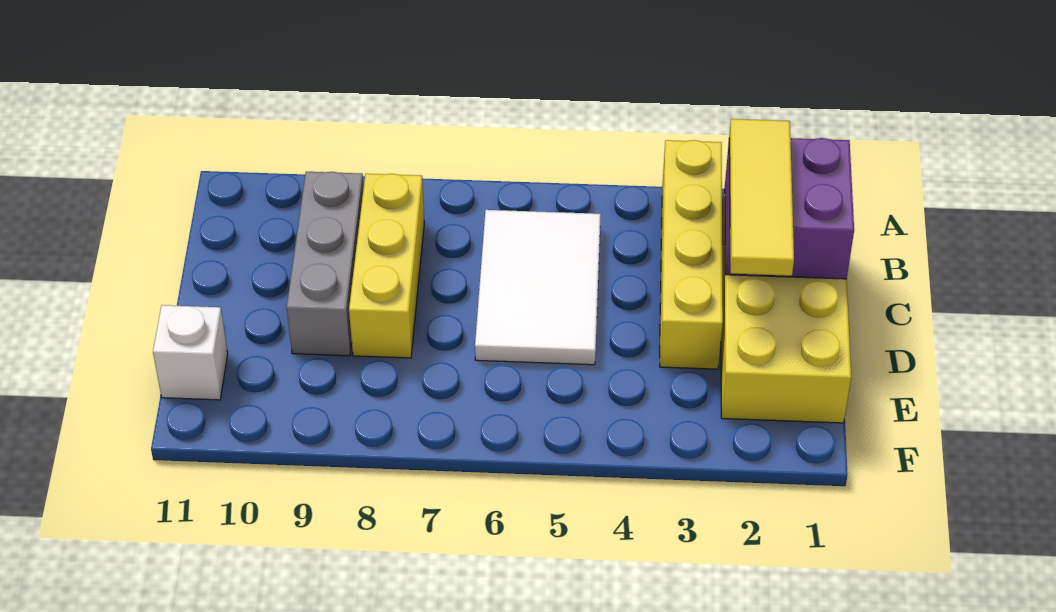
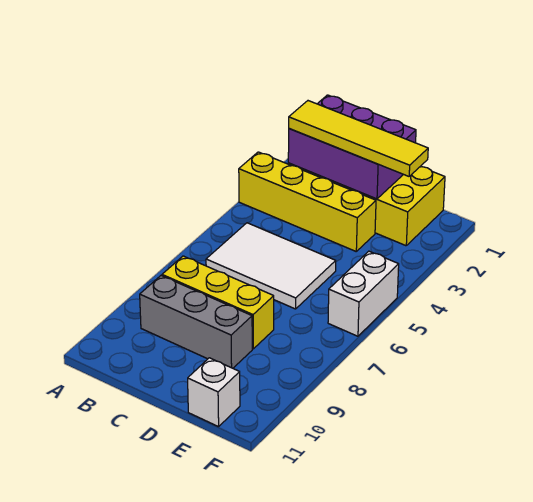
purple brick B1:C2 level 2 -> purple brick B1:D2 level 2
yellow tile B2:D2 level 3 -> yellow tile B2:E2 level 3
none -> white brick F5:F6 level 1

